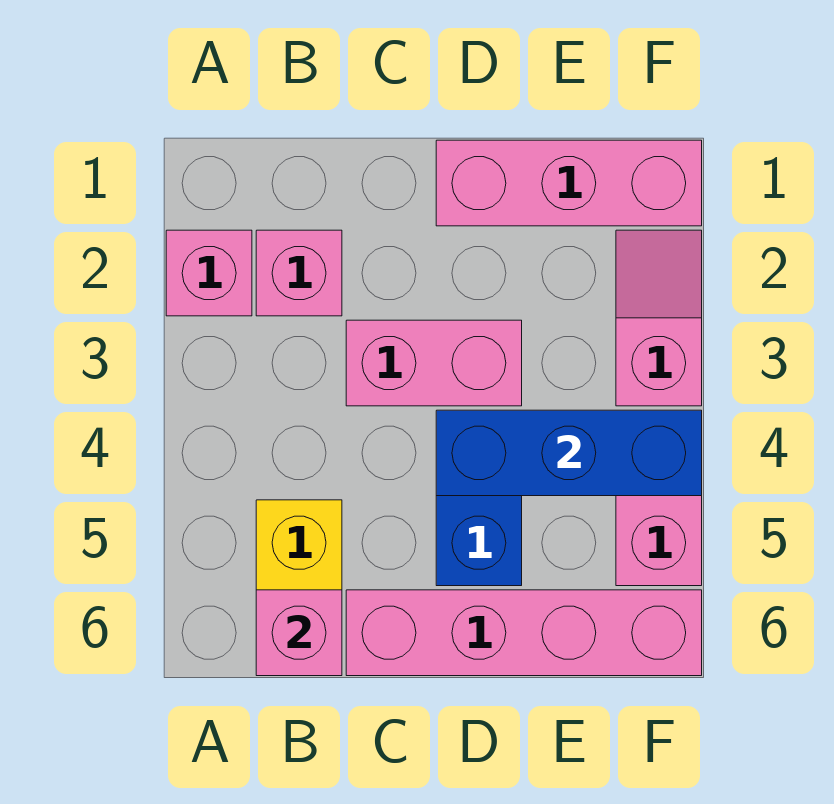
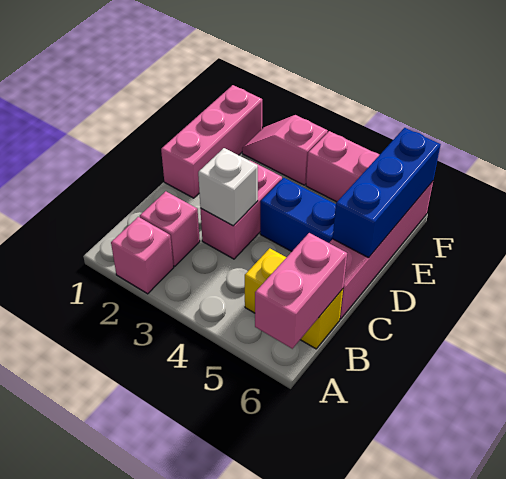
pink brick B6 level 2 -> pink brick A6:B6 level 2
none -> white brick C3 level 2
blue brick D4:F4 level 2 -> blue brick D6:F6 level 2

